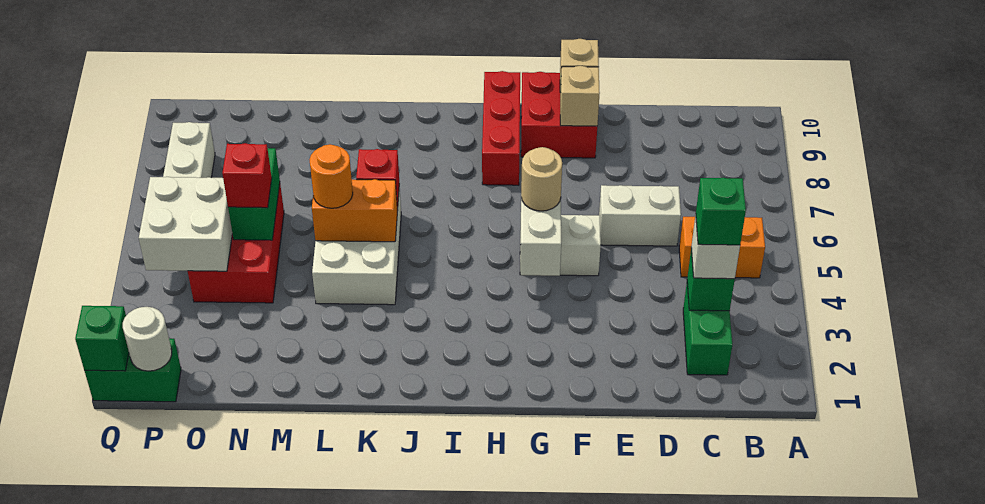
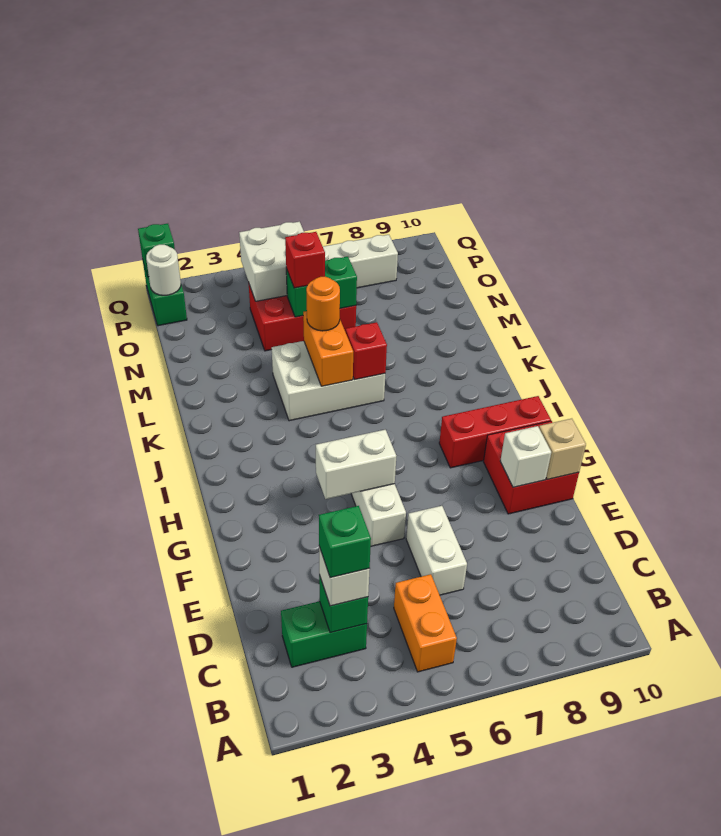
tan brick F9 level 2 -> white brick F9 level 2
tan round brick G5 level 3 -> none

